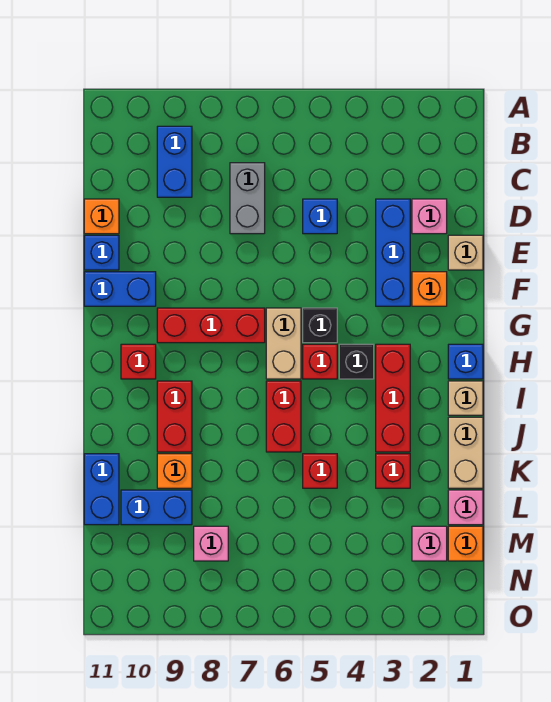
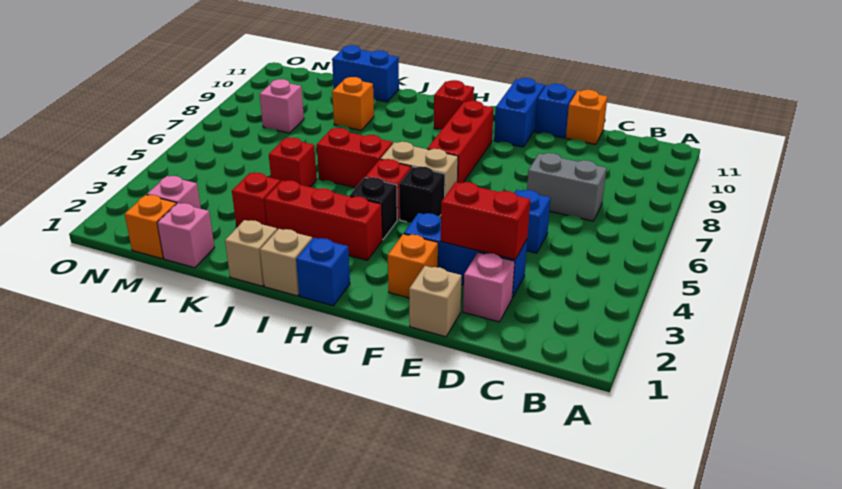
blue brick B9:C9 level 1 -> none
red brick I9:J9 level 1 -> red brick D3:E3 level 2
tan brick J1:K1 level 1 -> tan brick J1 level 1
blue brick L9:L10 level 1 -> none

